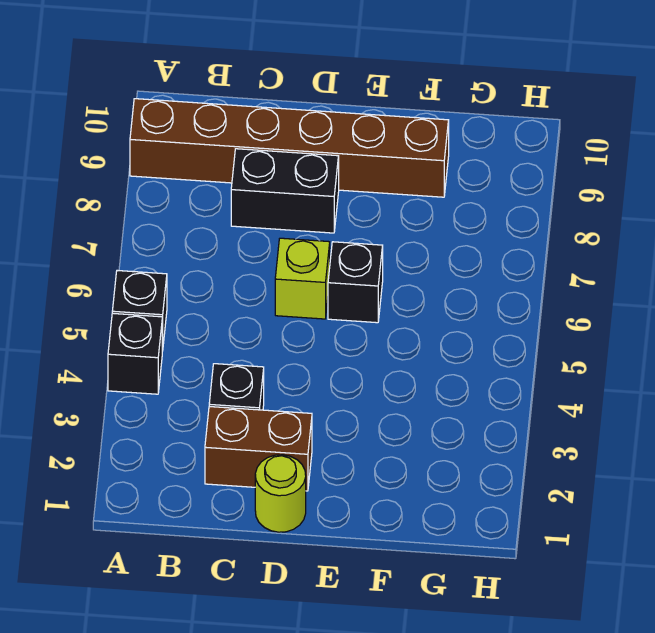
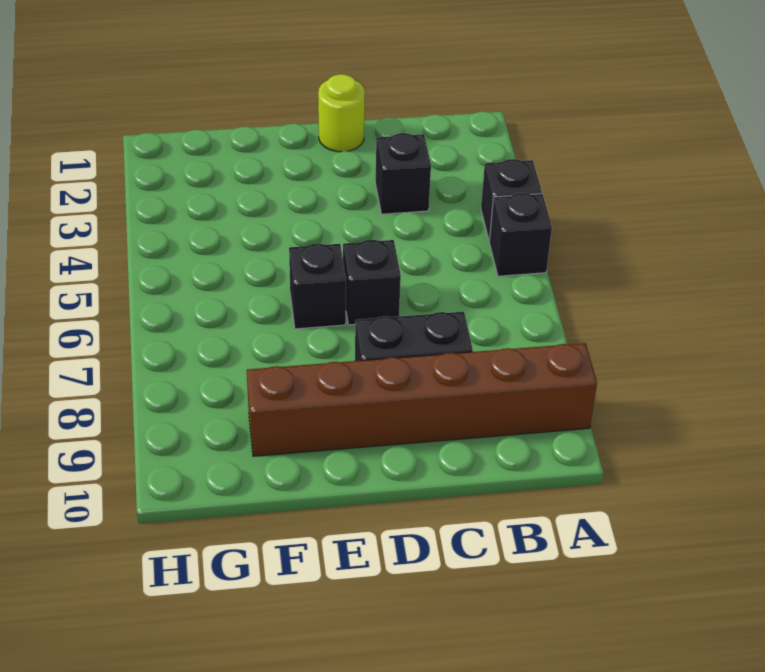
brown brick C2:D2 level 1 -> none
lime brick D6 level 1 -> black brick D6 level 1

